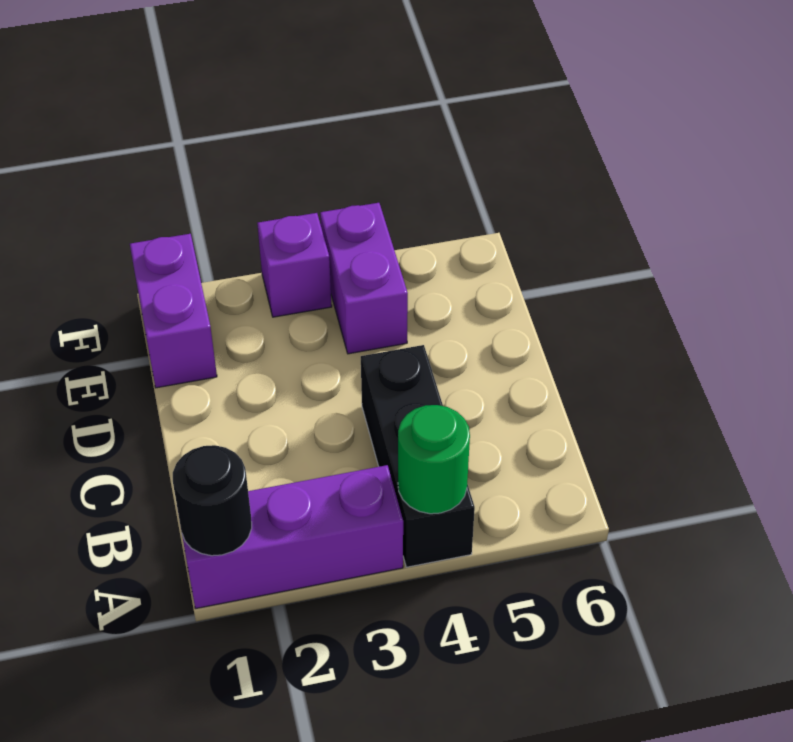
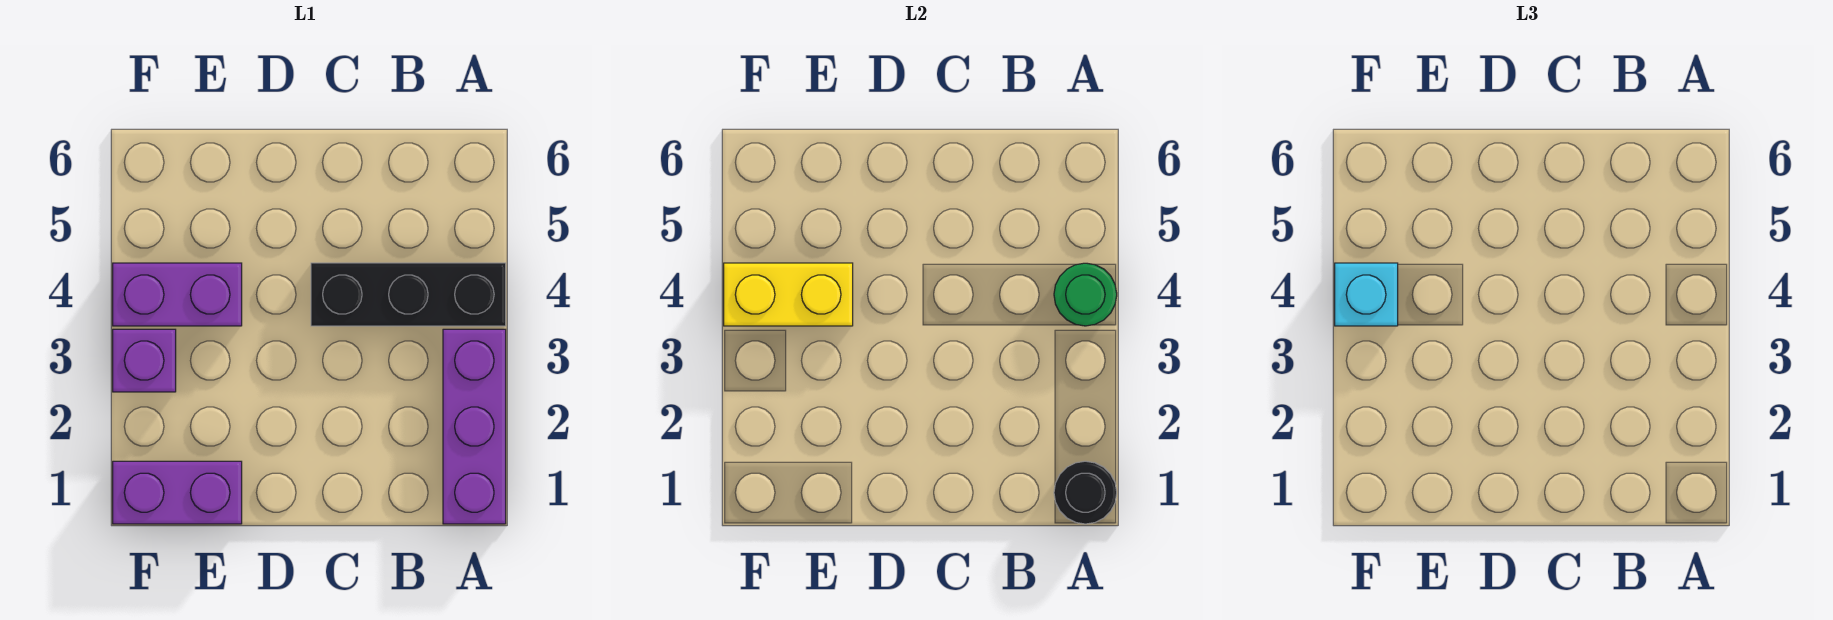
none -> yellow brick E4:F4 level 2
none -> cyan brick F4 level 3

